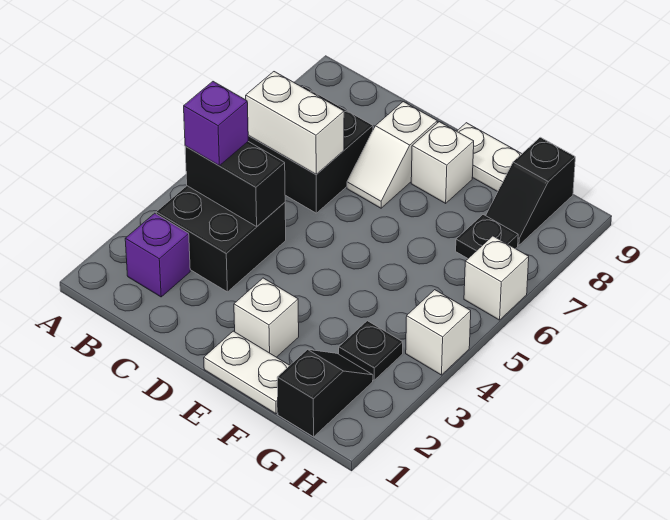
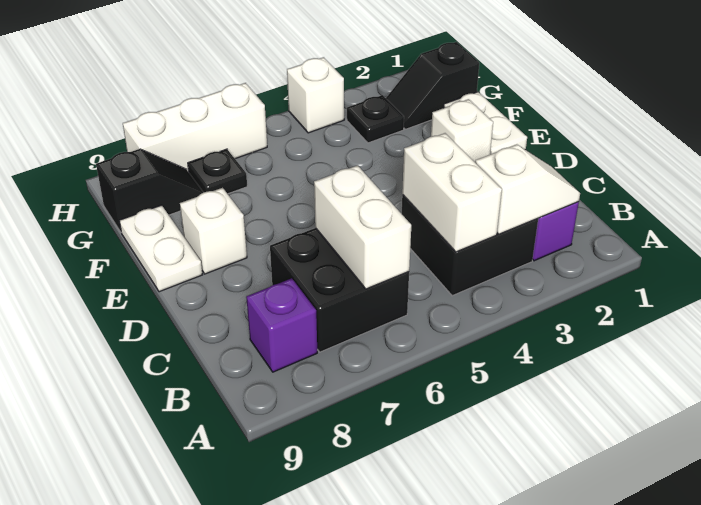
black brick B4:C4 level 2 -> white brick B4:C4 level 2
purple brick B4 level 3 -> purple brick B8 level 1
white slope D7:D8 level 1 top 8 -> white slope B2:B3 level 2 top 3
white brick H6 level 1 -> white brick H6:H8 level 1

